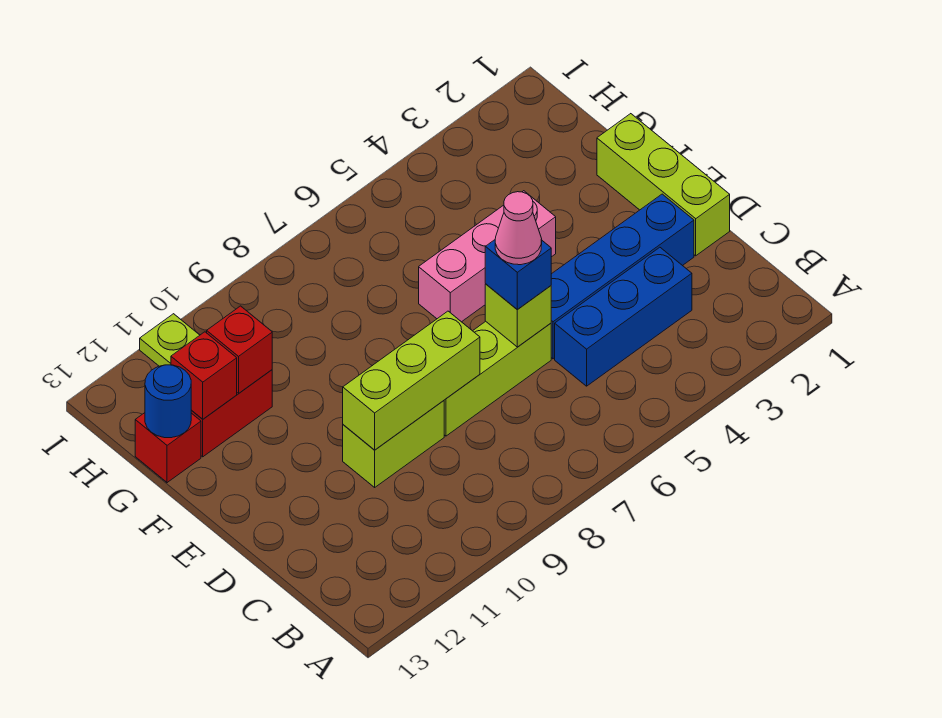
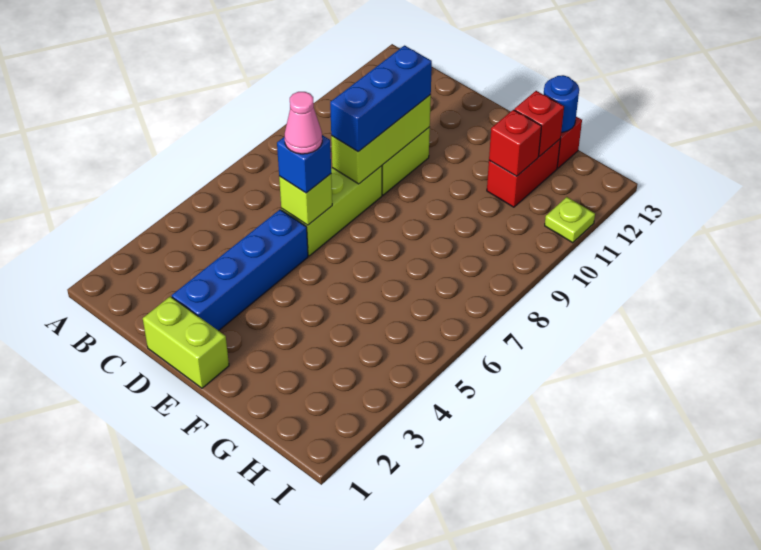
blue brick C3:C5 level 1 -> blue brick D8:D10 level 3
lime brick D1:F1 level 1 -> lime brick D1:E1 level 1
pink brick F4:F6 level 1 -> none

